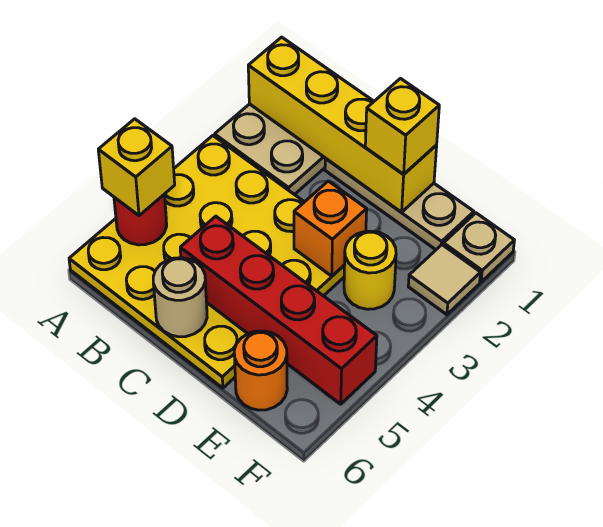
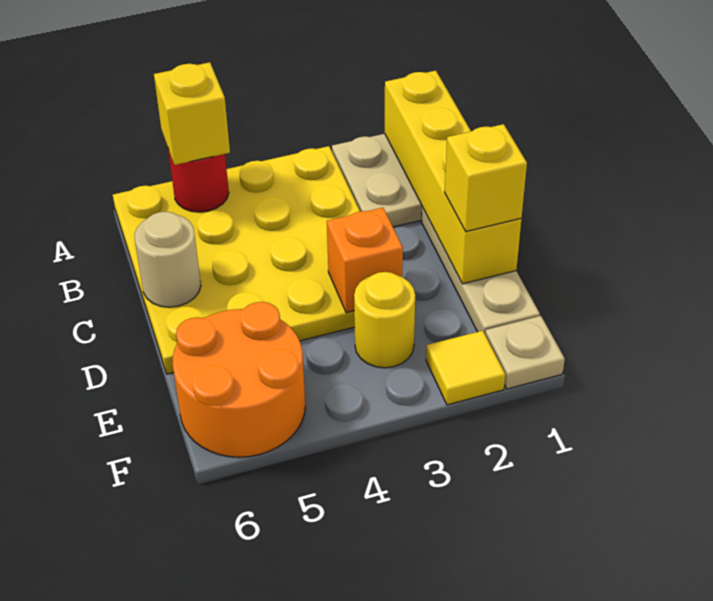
red brick C5:F5 level 2 -> none
orange round brick E6 level 1 -> orange round brick E5:F6 level 1
tan tile F2 level 1 -> yellow tile F2 level 1

